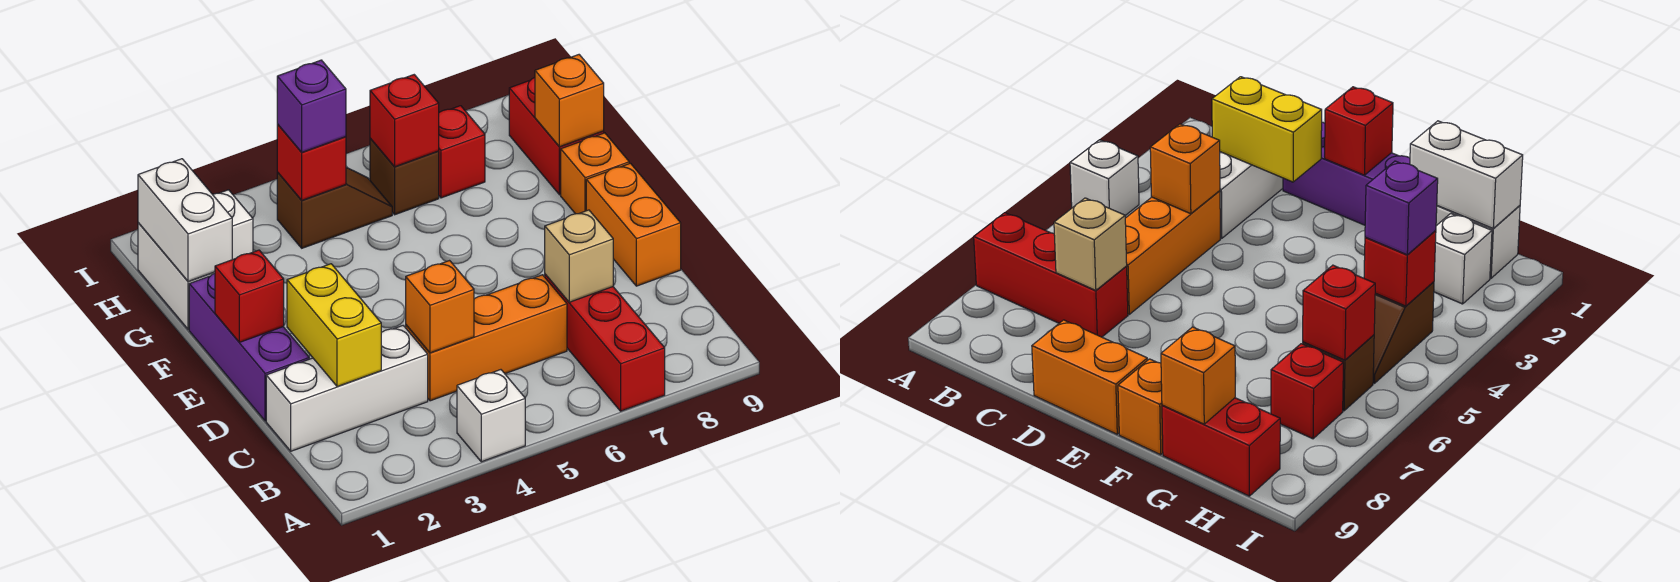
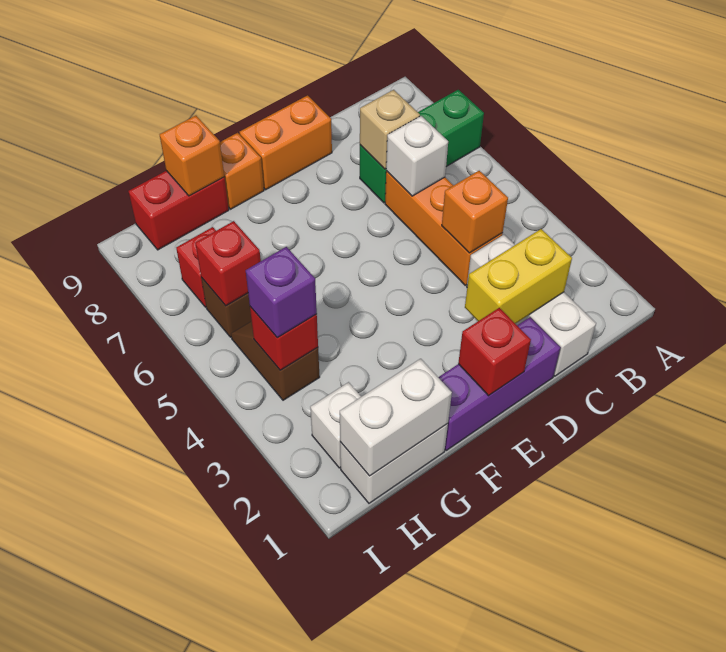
white brick A4 level 1 -> white brick C6 level 2
red brick A7:C7 level 1 -> green brick A7:C7 level 1

